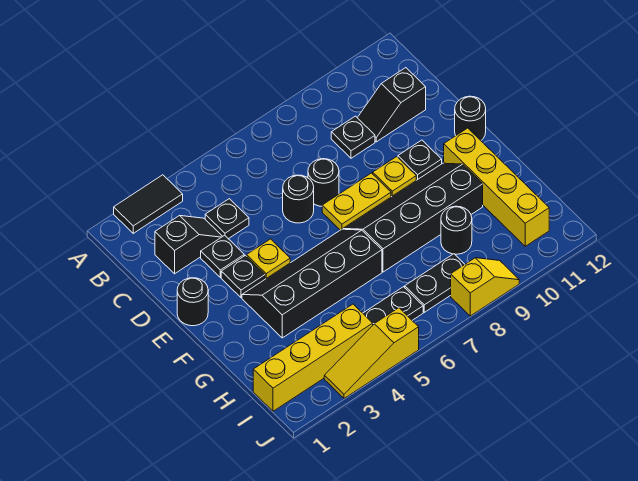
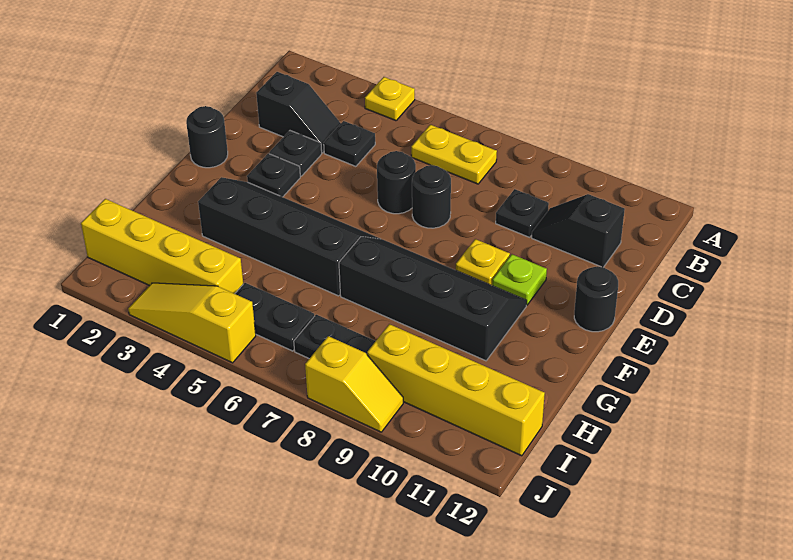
black tile A2:A3 level 1 -> none
yellow plate E4 level 1 -> yellow plate A4 level 1
yellow plate E7:E8 level 1 -> yellow plate B6:B7 level 1
black plate E10 level 1 -> lime plate E10 level 1
yellow brick F11:I11 level 1 -> yellow brick I9:I12 level 1
black round brick H9 level 1 -> none

